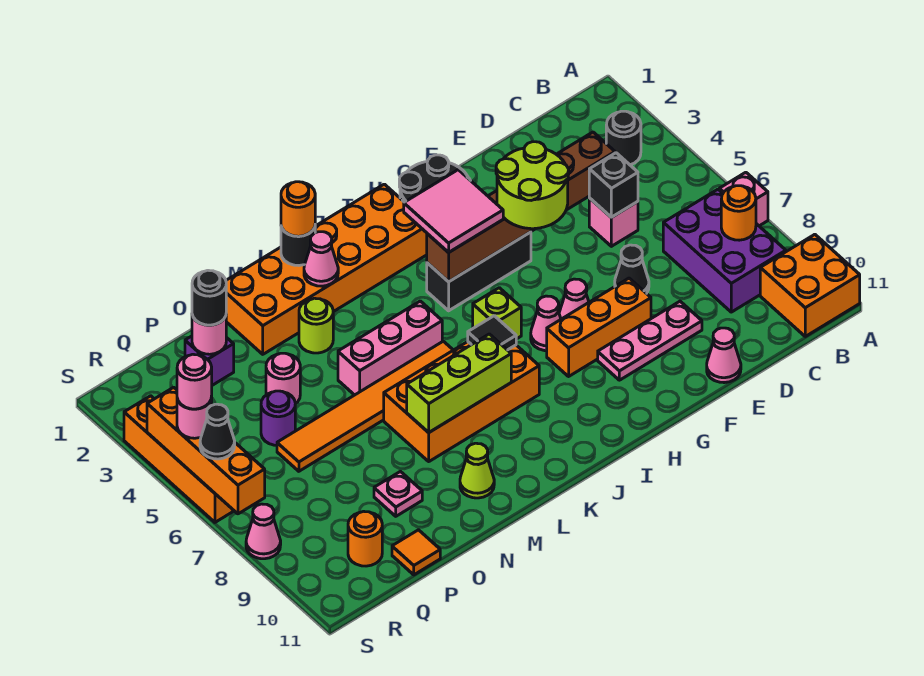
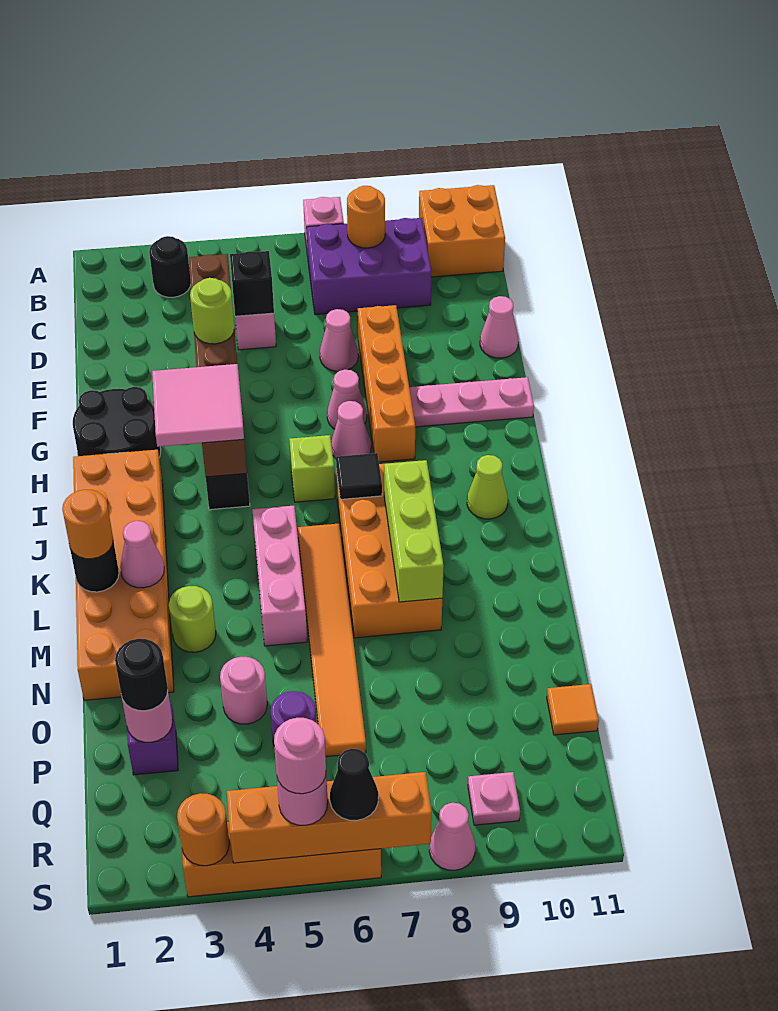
black cone E7 level 1 -> pink cone E7 level 1
pink plate E9:G9 level 1 -> pink plate G9:G11 level 1
lime round brick F4:G5 level 3 -> lime round brick F4 level 3
orange brick F8:H8 level 1 -> orange brick E8:H8 level 1
lime cone M10 level 1 -> lime cone J10 level 1
pink plate O9 level 1 -> pink plate R9 level 1
orange round brick Q10 level 1 -> orange round brick S3 level 2

